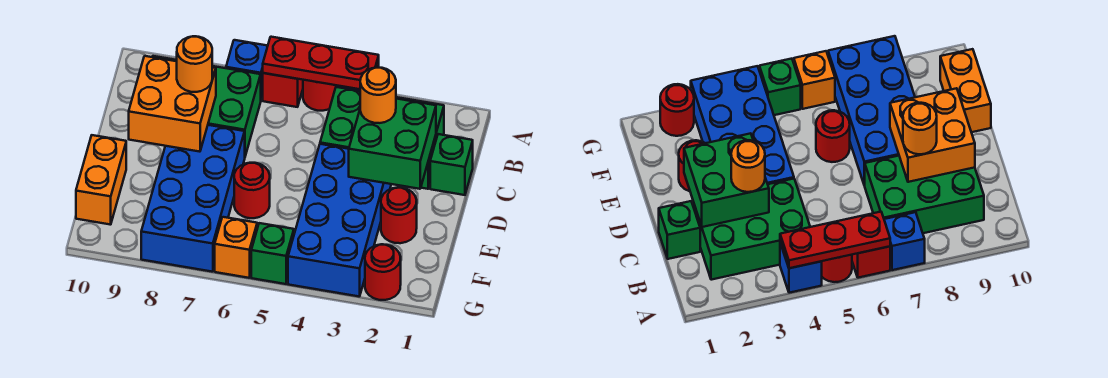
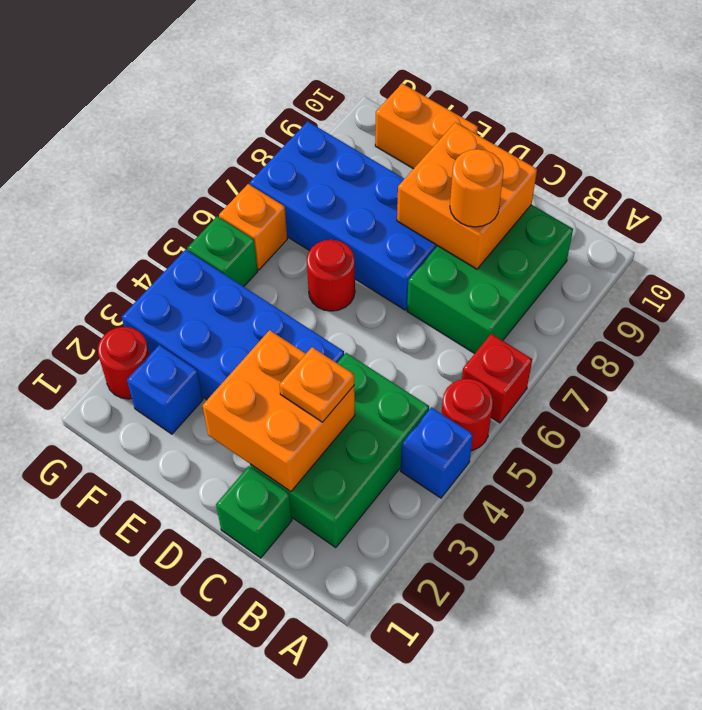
red plate A4:A6 level 2 -> none
blue brick A7 level 1 -> blue brick F2 level 1
green brick C2:D3 level 2 -> orange brick C2:D3 level 2
orange round brick C3 level 3 -> orange plate C3 level 3
red round brick E2 level 1 -> none

